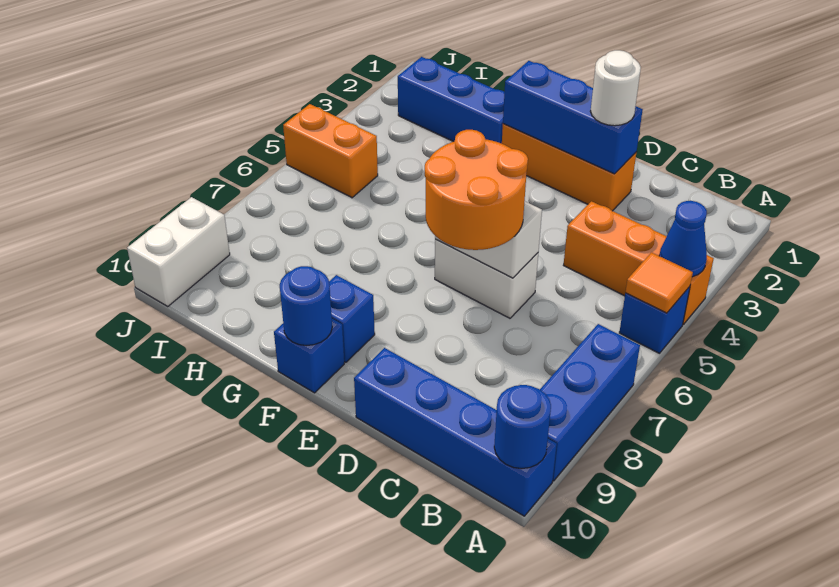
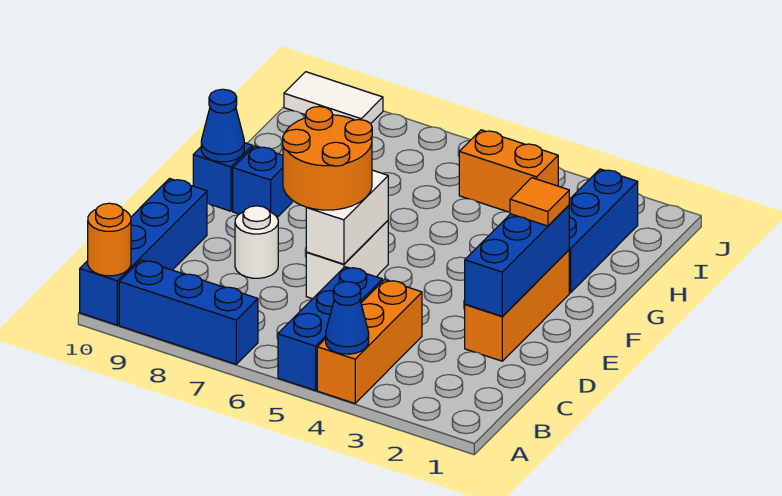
blue brick A5 level 1 -> blue brick A5:C5 level 1
orange tile A5 level 2 -> orange tile F2 level 3
blue round brick A10 level 2 -> orange round brick A10 level 2
white round brick D2 level 3 -> white round brick D8 level 1
blue round brick F10 level 2 -> blue cone F10 level 2
orange brick I5:J5 level 1 -> orange brick I4:I5 level 1
white brick J9:J10 level 1 -> white tile J9:J10 level 1

